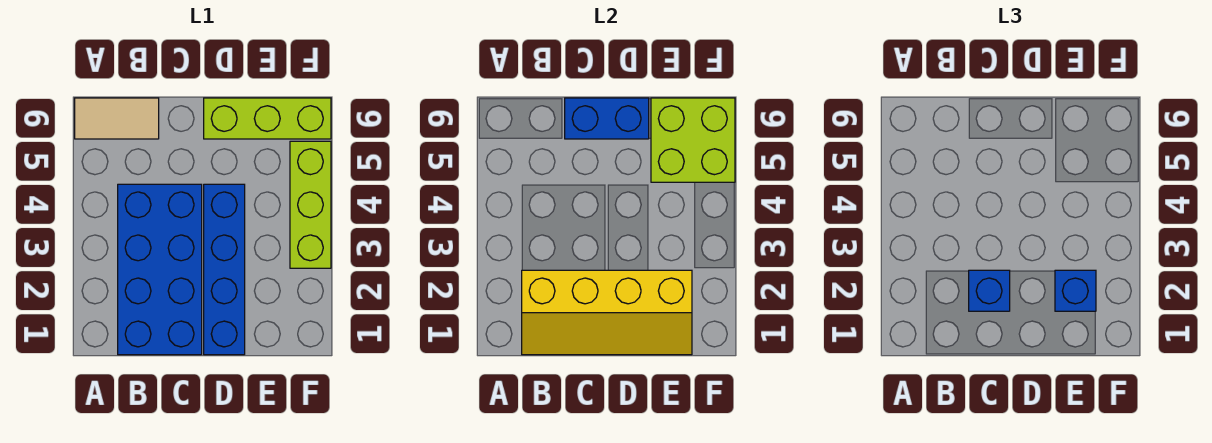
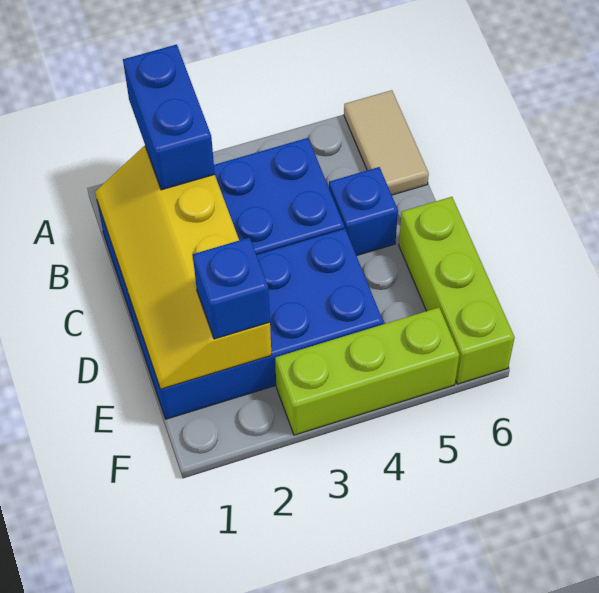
blue brick C2 level 3 -> blue brick C5 level 1
blue brick C6:D6 level 2 -> blue brick A2:B2 level 3
blue brick D1:D4 level 1 -> blue brick D1:E4 level 1
lime brick E5:F6 level 2 -> none

